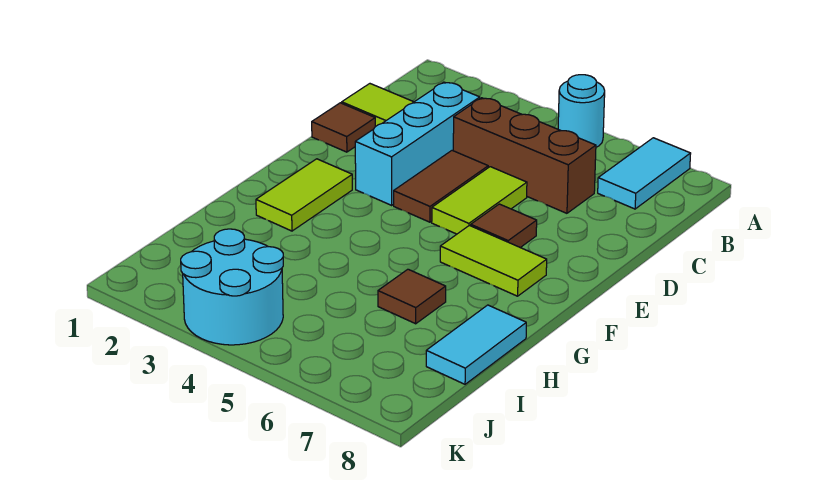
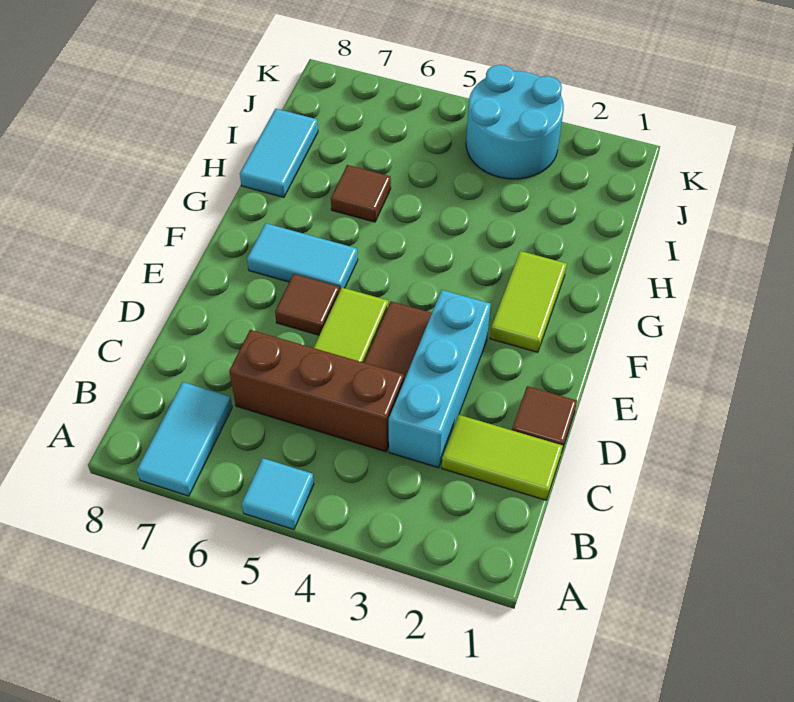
cyan round brick A5 level 1 -> cyan tile A5 level 1
lime tile F6:F7 level 1 -> cyan tile F6:F7 level 1

